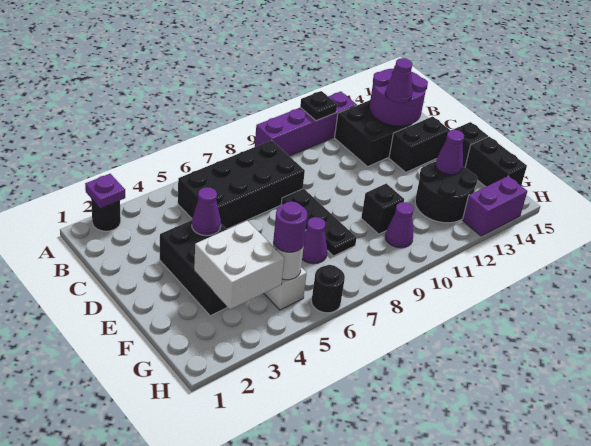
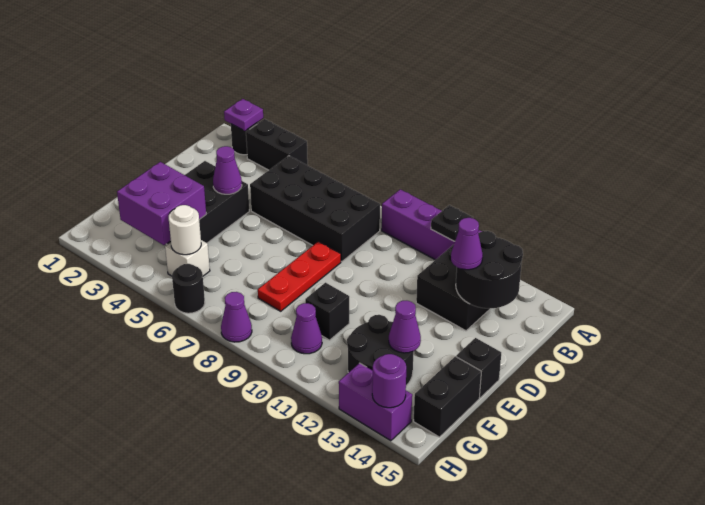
purple round brick B13:C14 level 2 -> black round brick B13:C14 level 2
black plate D8:F8 level 1 -> red plate D8:F8 level 1
black brick D13:D14 level 1 -> black brick A3:A4 level 1
white brick F3:G4 level 2 -> purple brick F3:G4 level 2
purple cone F7 level 1 -> purple cone H8 level 1
purple round brick G5 level 3 -> purple round brick H14 level 2

